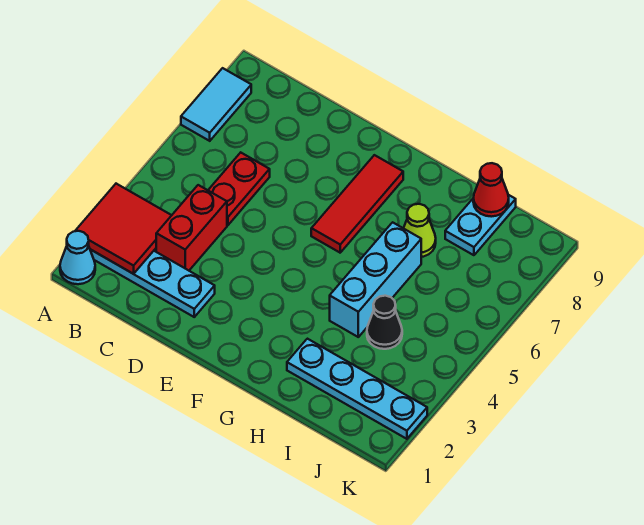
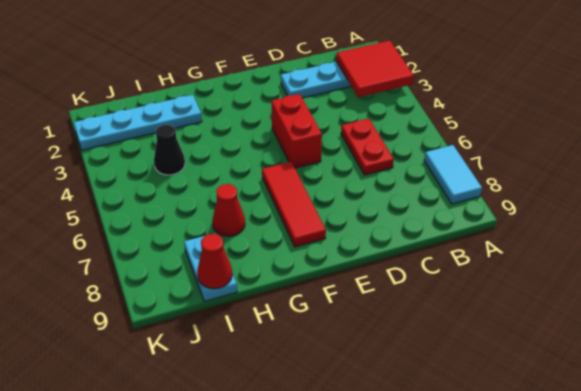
cyan cone A1 level 1 -> none
red brick C3:C4 level 1 -> red brick E4:E5 level 1
cyan brick H4:H6 level 1 -> none
lime cone H7 level 1 -> red cone H7 level 1

